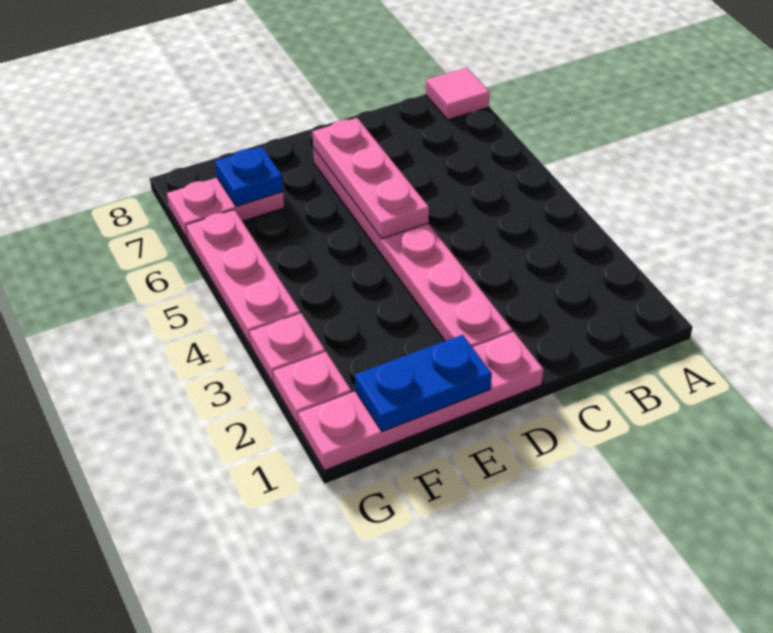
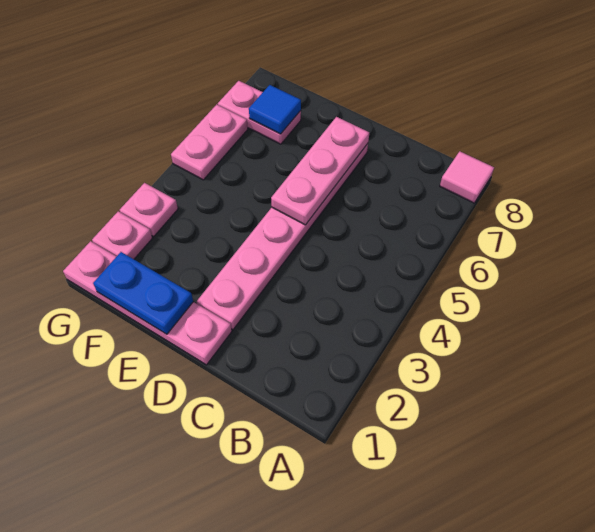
blue plate F7 level 2 -> blue tile F7 level 2
pink plate G4:G6 level 1 -> pink plate G5:G6 level 1

